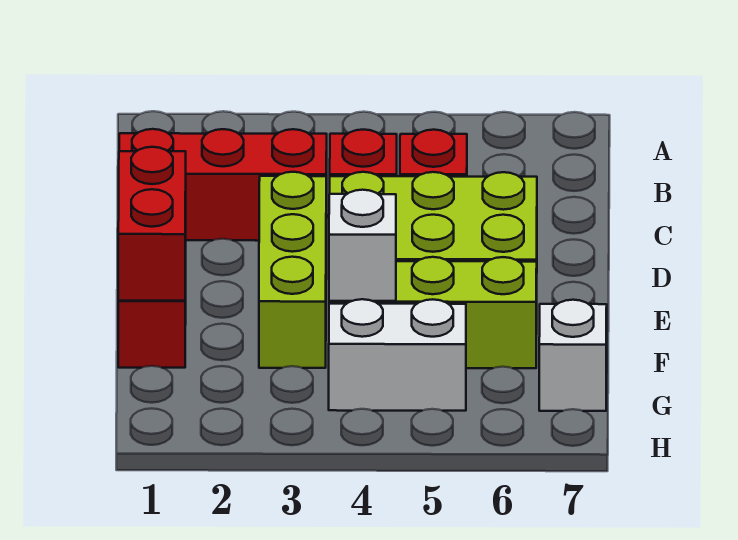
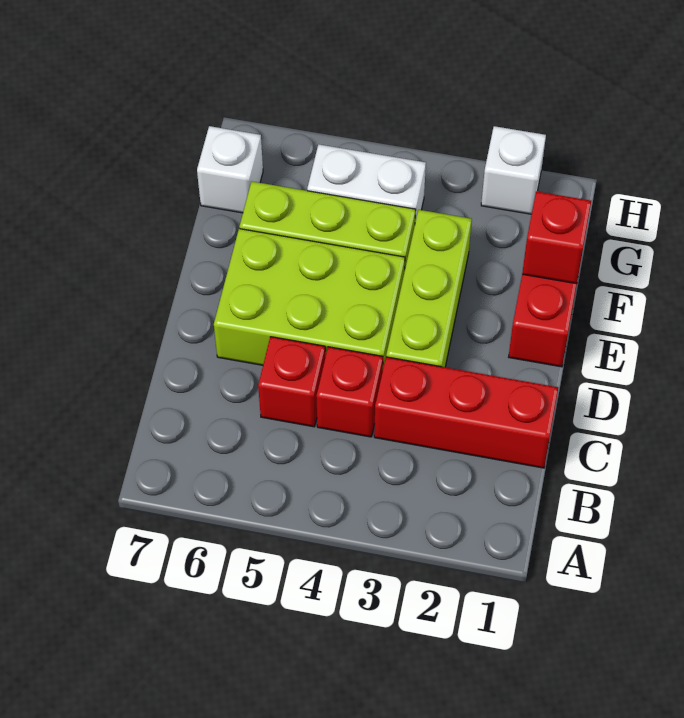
red brick E1:F1 level 2 -> red brick F1 level 2
white brick F4 level 2 -> white brick H2 level 1

